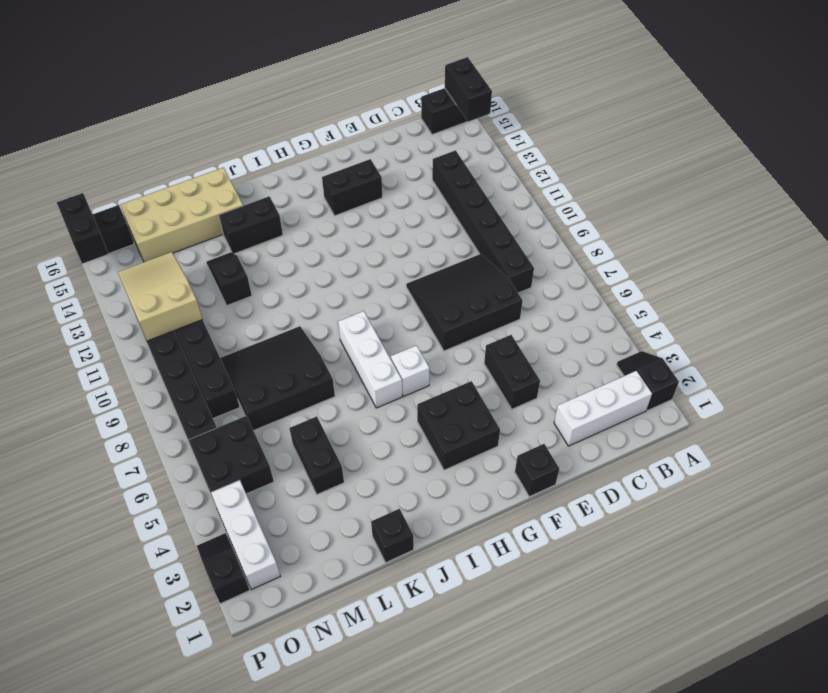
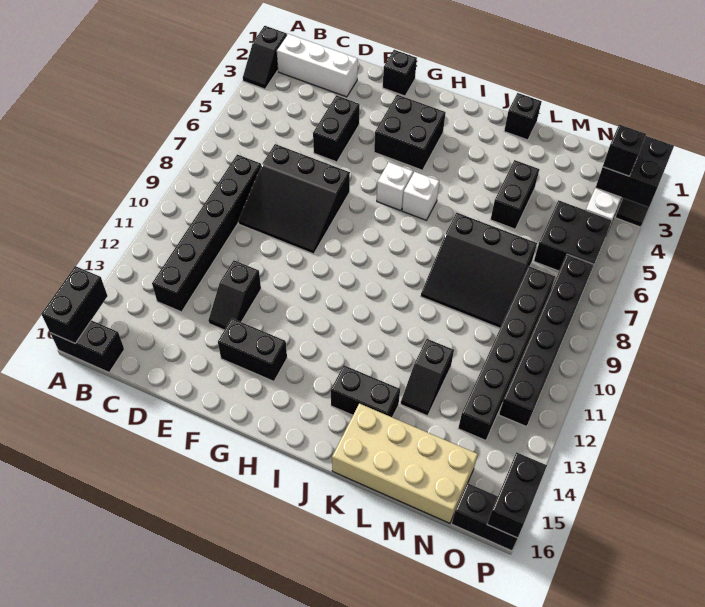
none -> black slope E12:E13 level 1 top 12
white brick I6:I8 level 1 -> white brick I6 level 1
tan slope N11:O13 level 2 top 11 -> none
none -> black brick O2:P3 level 2
none -> black brick O3 level 3

